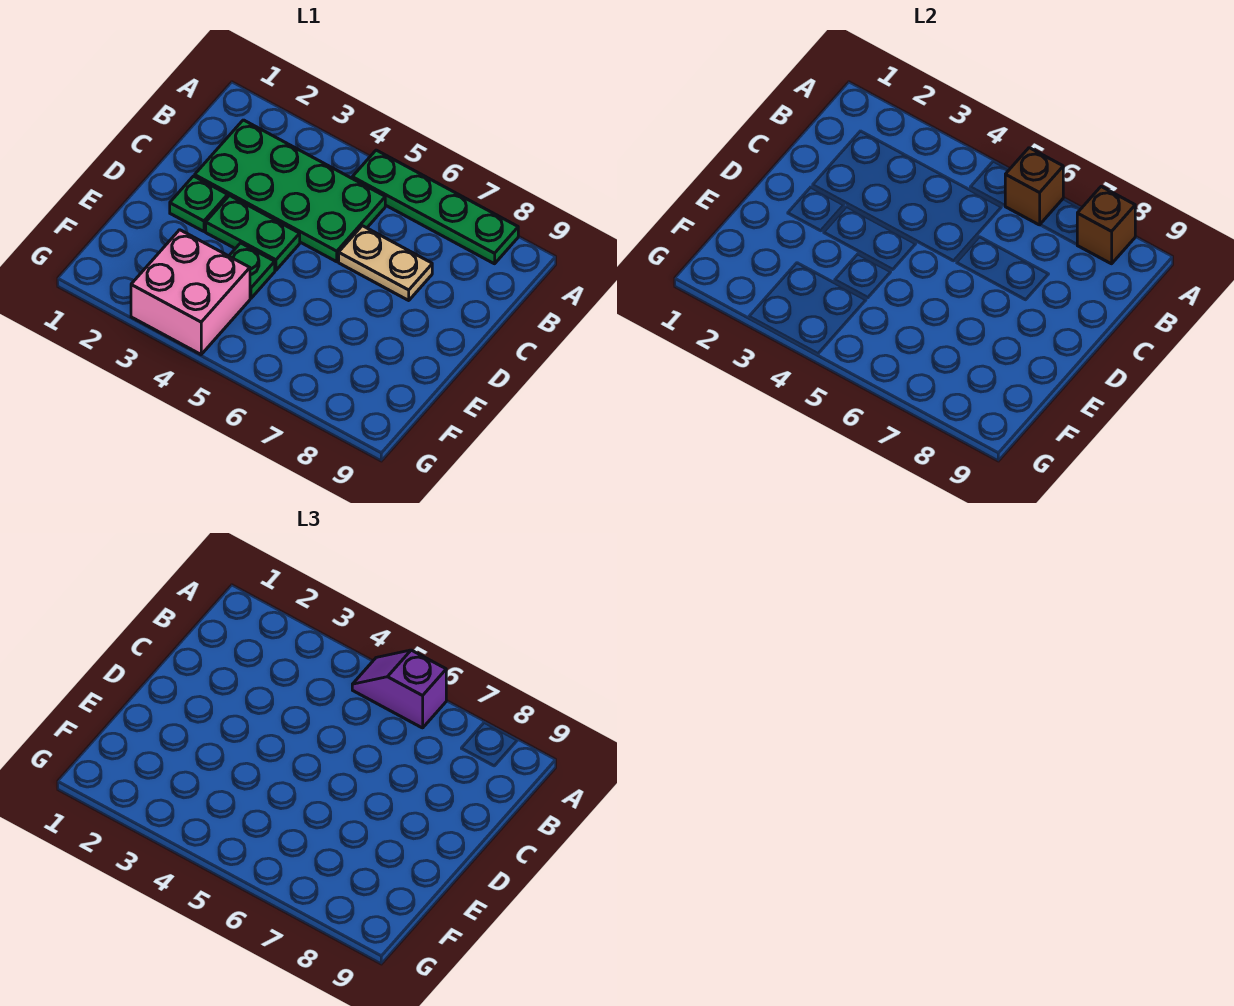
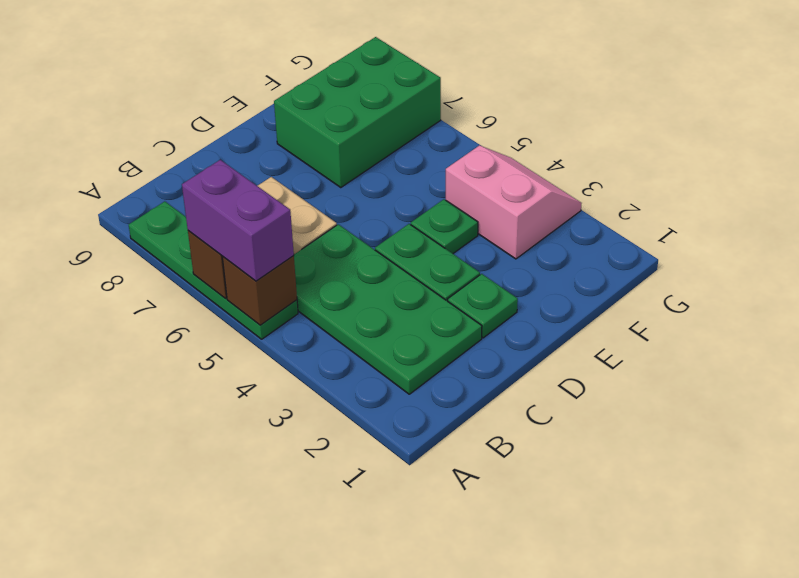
purple slope A5:A6 level 3 top 6 -> purple brick A5:A6 level 3
brown brick A8 level 2 -> brown brick A5 level 2
none -> green brick E7:G8 level 1
pink brick F3:G4 level 1 -> pink slope F3:G4 level 1 top F

